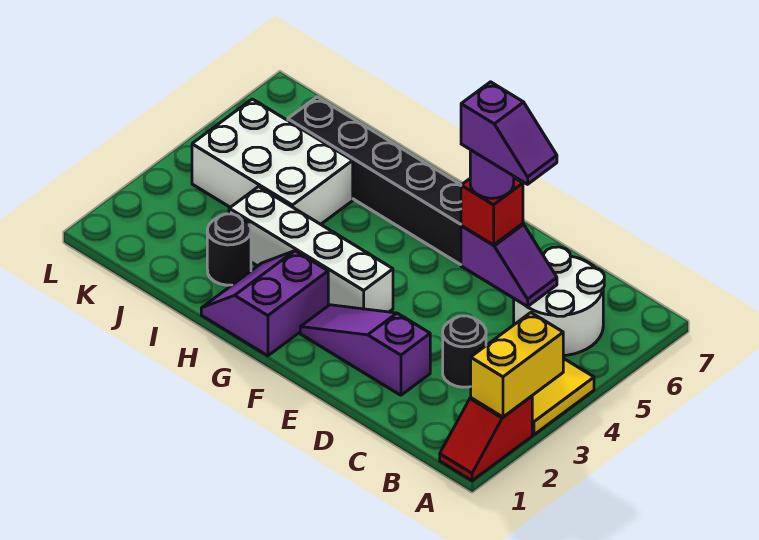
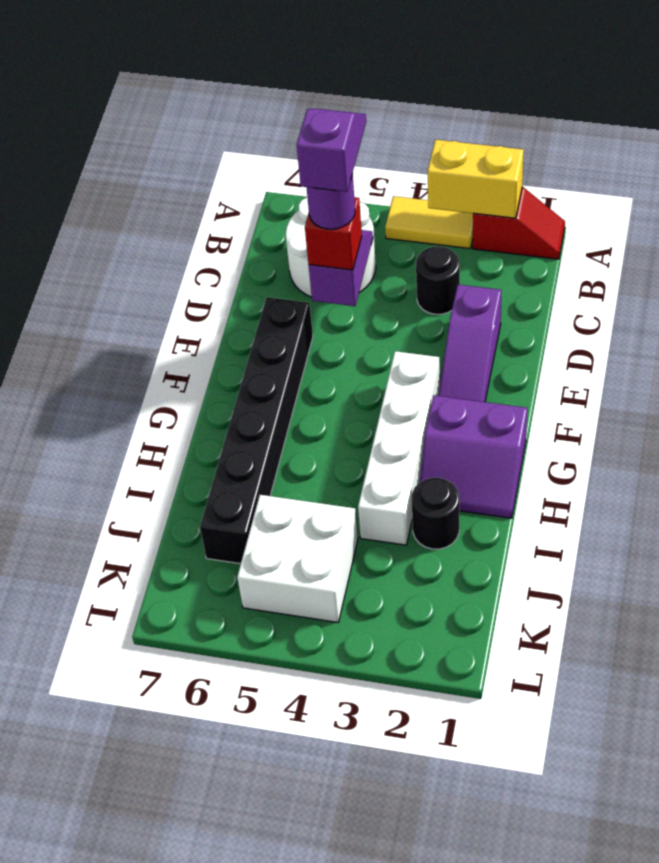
white brick I4:K5 level 1 -> white brick J4:K5 level 1

